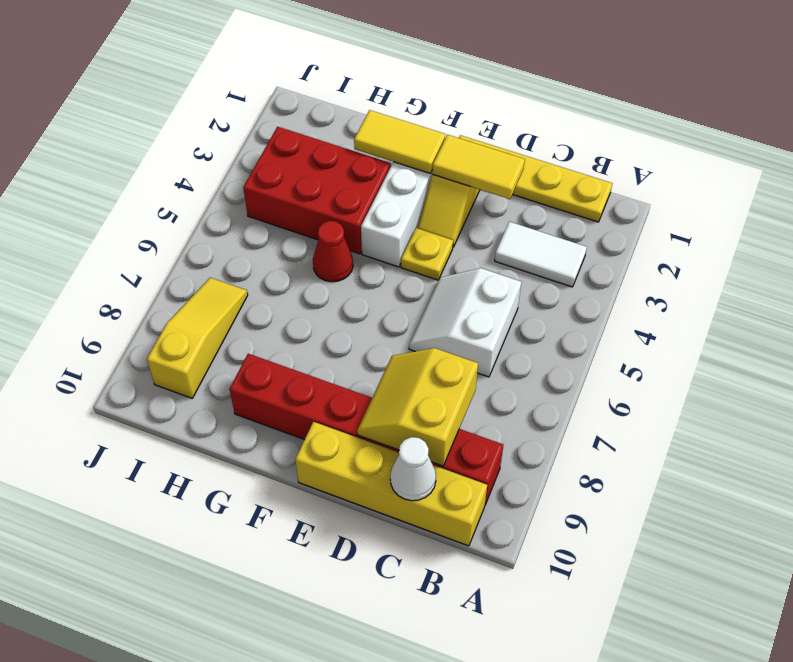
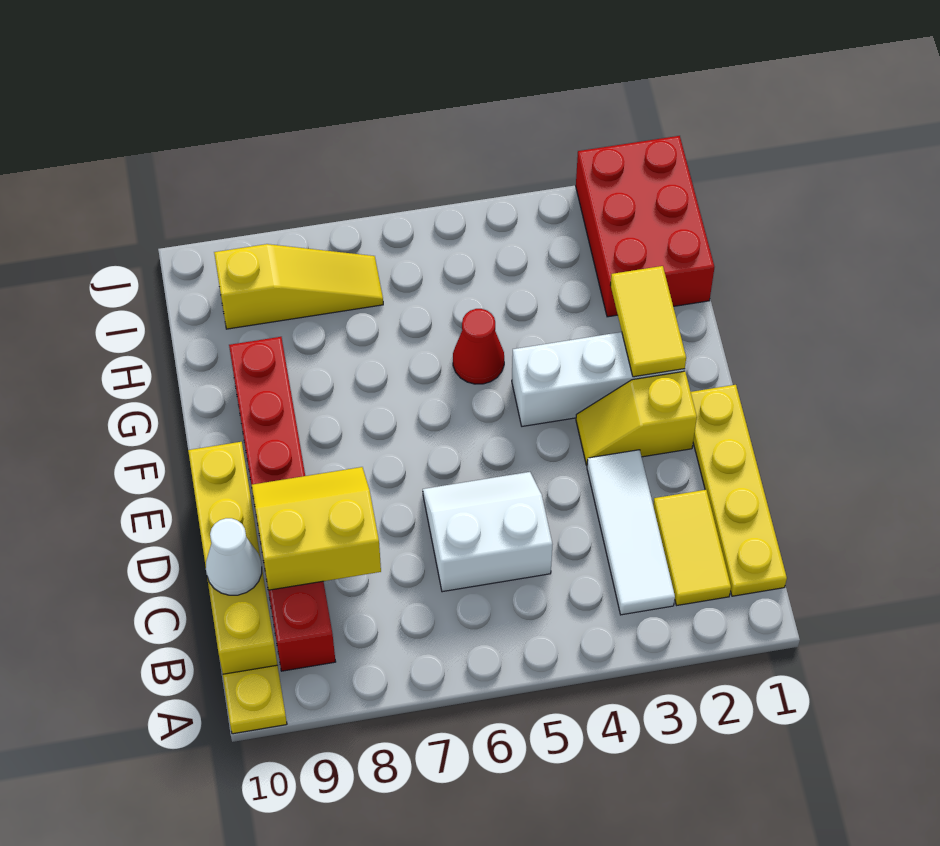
white tile B3:C3 level 1 -> white tile B3:D3 level 1
yellow tile D2:E2 level 2 -> yellow tile B2:C2 level 1
yellow plate E4 level 1 -> yellow plate A10 level 1
red brick G3:I4 level 1 -> red brick H1:J2 level 1

